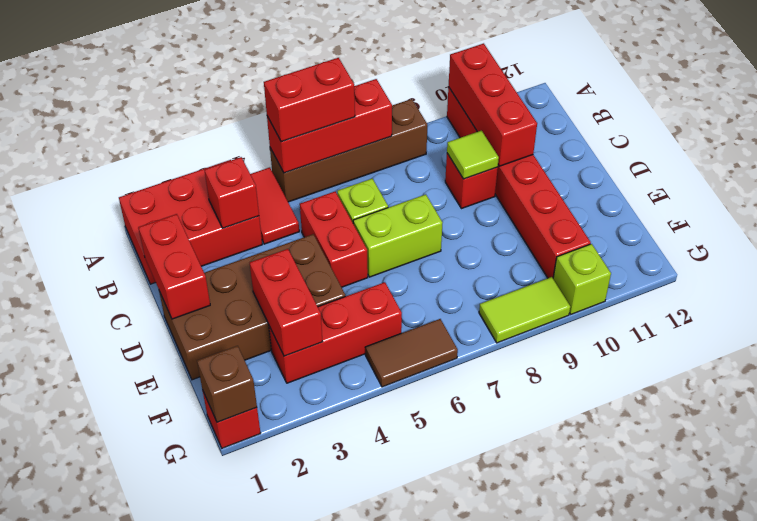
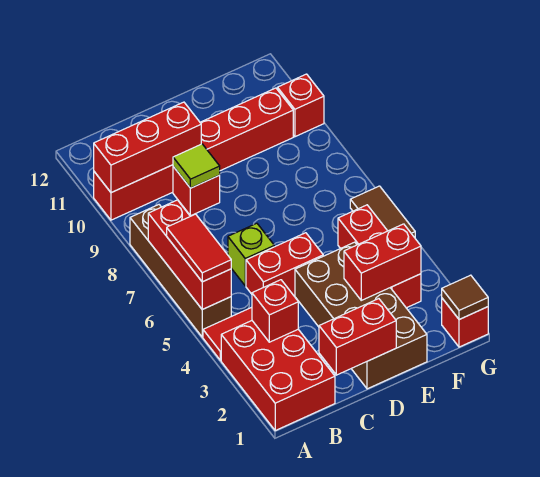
red brick A5:A6 level 3 -> red tile A5:A6 level 3
lime brick D6:D7 level 1 -> none
brown brick G1 level 2 -> brown tile G1 level 2
lime tile G8:G9 level 1 -> none
lime brick G10 level 1 -> red brick G10 level 1

